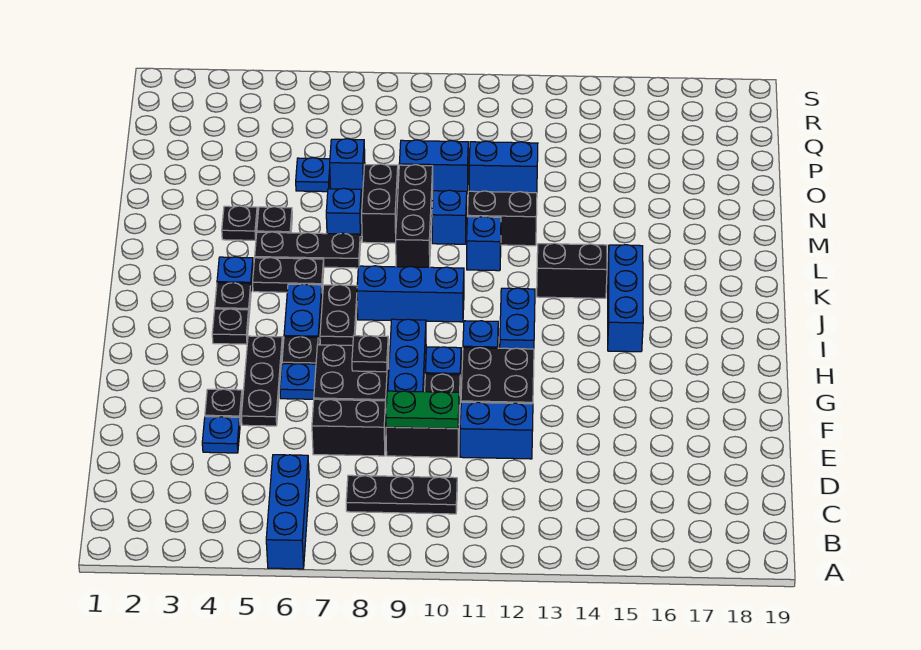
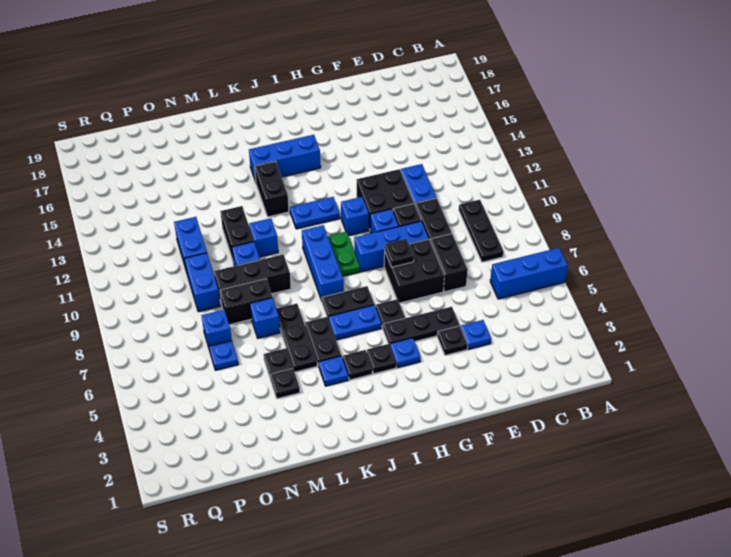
green plate E9:E10 level 2 -> green plate I9:I10 level 1
blue plate G6 level 1 -> blue plate H4 level 1

